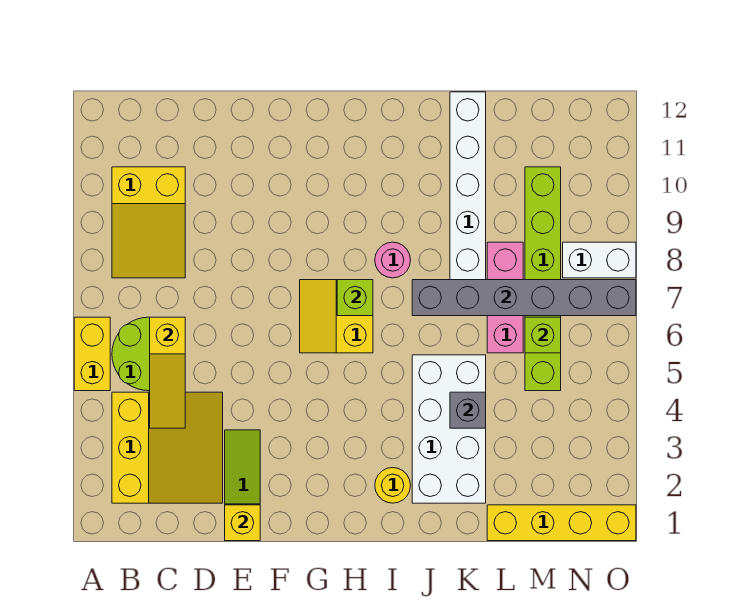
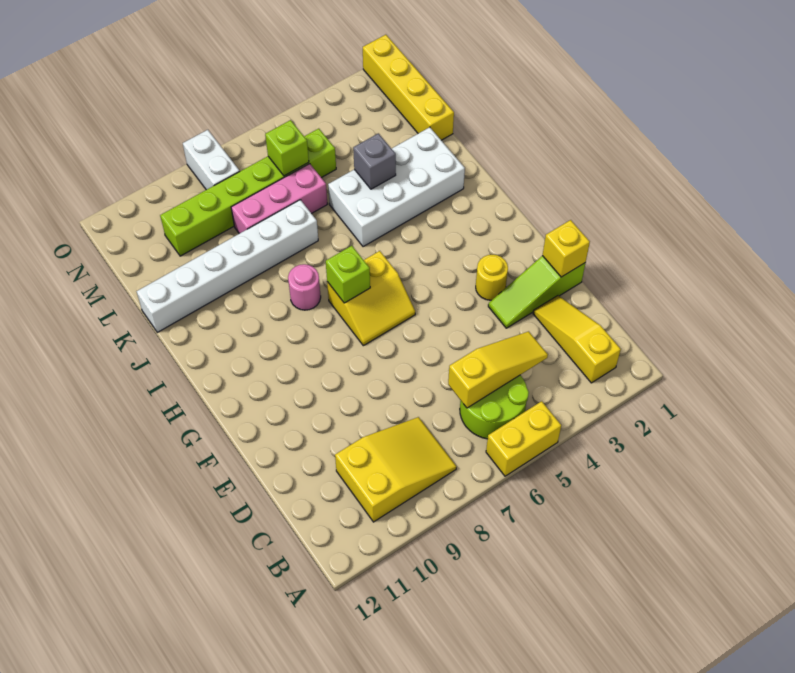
yellow slope B2:D4 level 1 top B -> yellow slope B2:D2 level 1 top B
yellow round brick I2 level 1 -> yellow round brick F3 level 1
grey brick J7:O7 level 2 -> none

